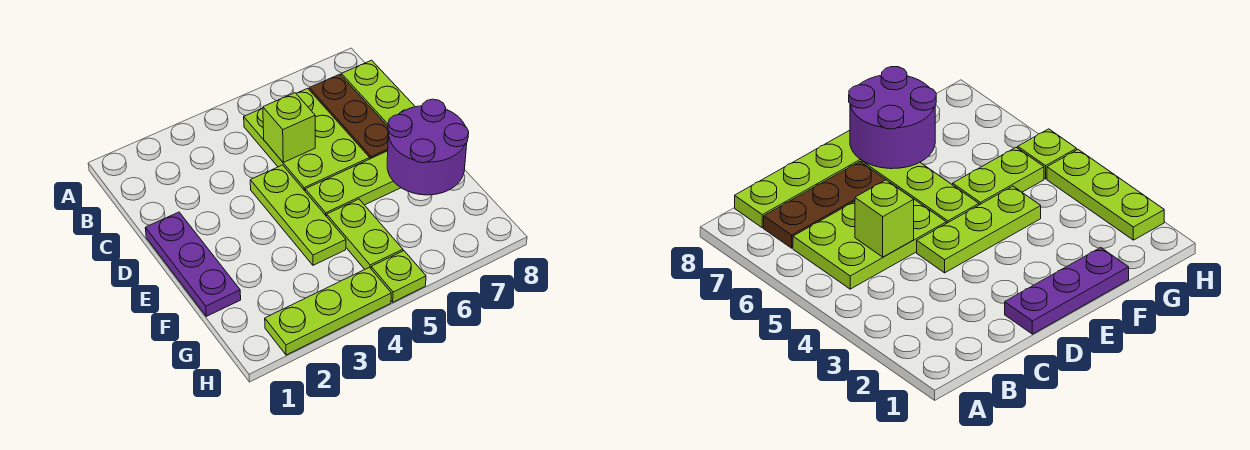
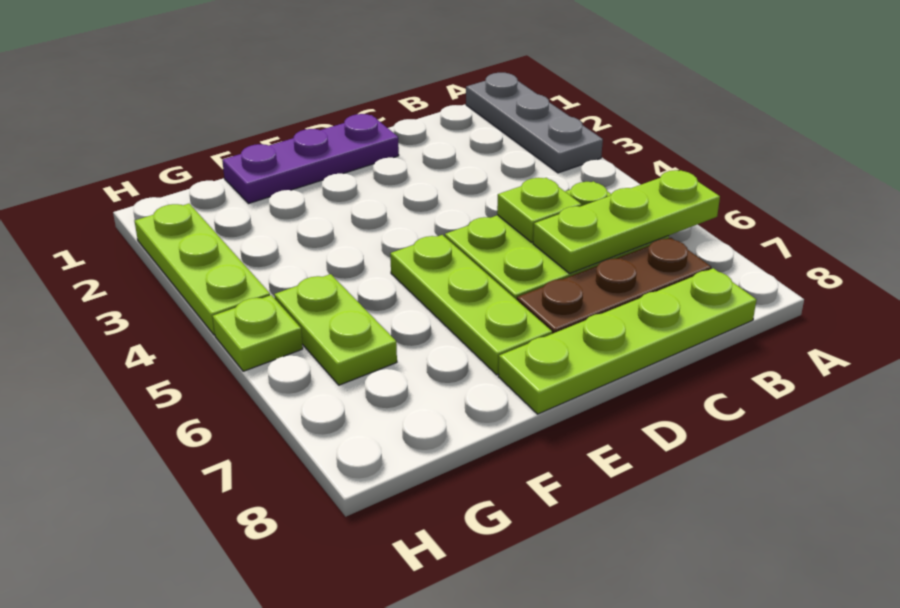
none -> grey plate A1:A3 level 1
lime brick C5 level 2 -> lime plate C5 level 2
lime plate D4:F4 level 1 -> lime plate A6:C6 level 2
purple round brick E7:F8 level 2 -> none
lime plate F5:G5 level 1 -> lime plate G5:G6 level 1

